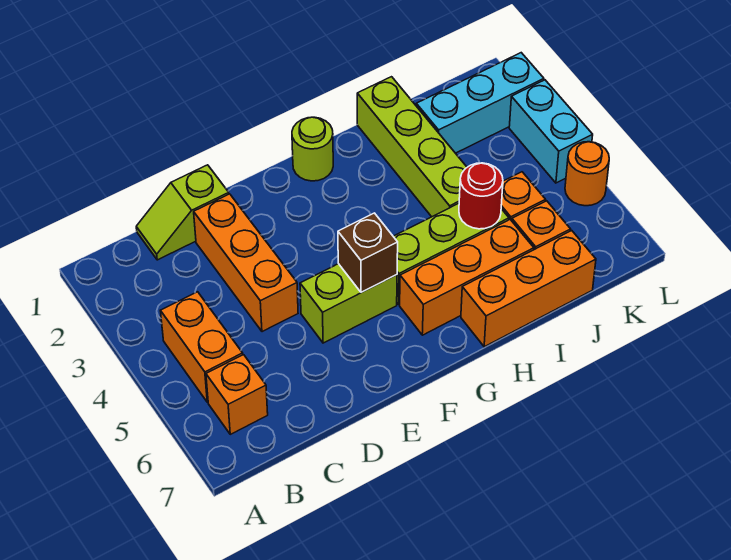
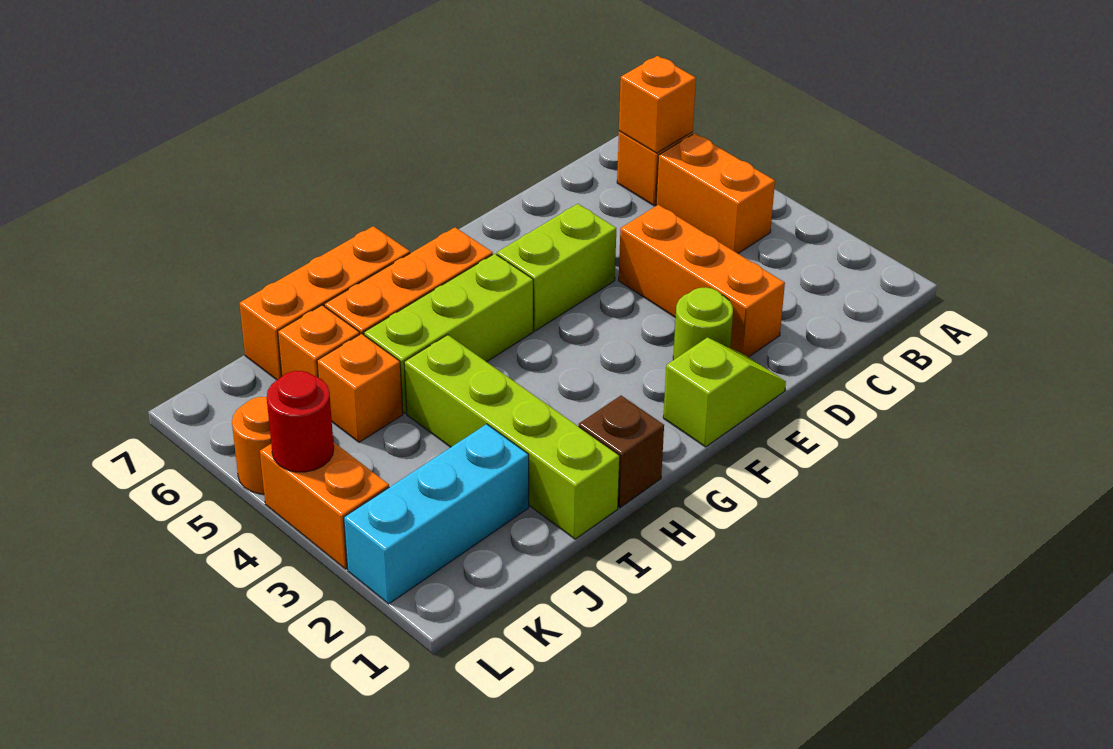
none -> orange brick B6 level 2
lime slope C1:D1 level 1 top D -> lime slope E1:F1 level 1 top F
brown brick F5 level 2 -> brown brick H1 level 1
lime round brick G1 level 1 -> lime round brick E2 level 1
red round brick I5 level 2 -> red round brick L4 level 2
cyan brick L3:L4 level 1 -> orange brick L3:L4 level 1

